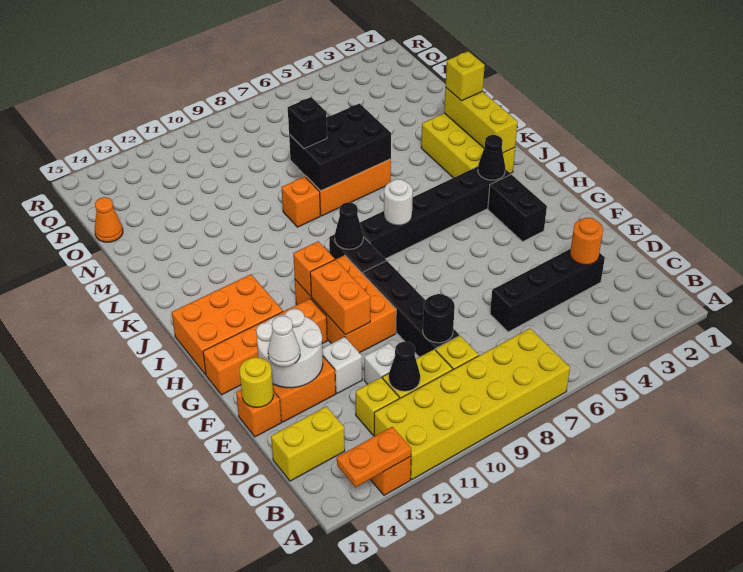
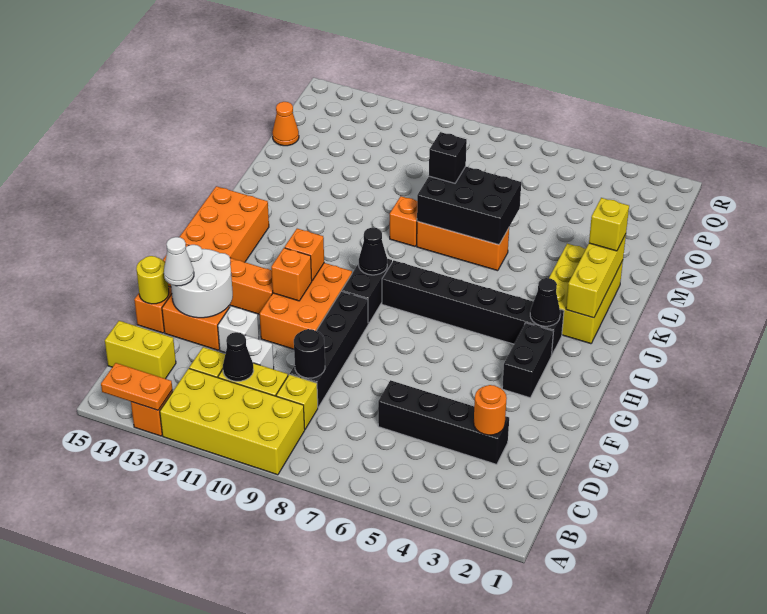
yellow brick A7:B12 level 1 -> yellow brick A9:B12 level 1
orange brick F11:G11 level 2 -> orange brick G11 level 2
orange brick H13:I15 level 1 -> orange brick H14:J15 level 1
white round brick I7 level 2 -> none

